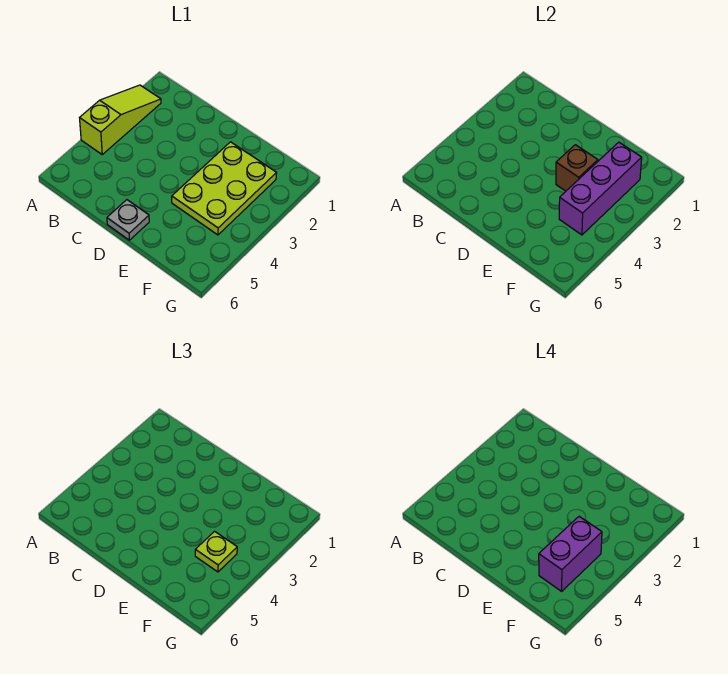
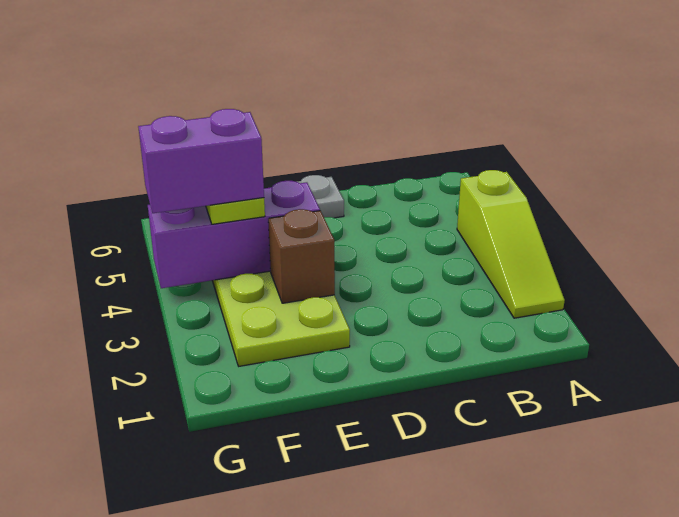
purple brick F2:F4 level 2 -> purple brick E4:G4 level 2
purple brick F4:F5 level 4 -> purple brick F4:G4 level 4

